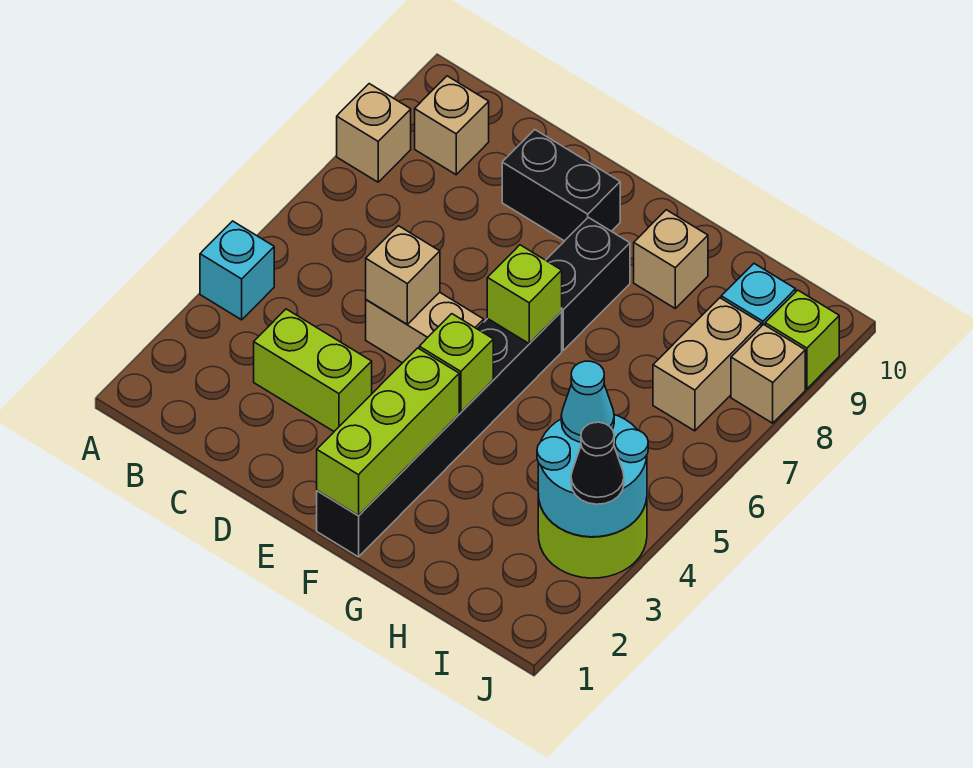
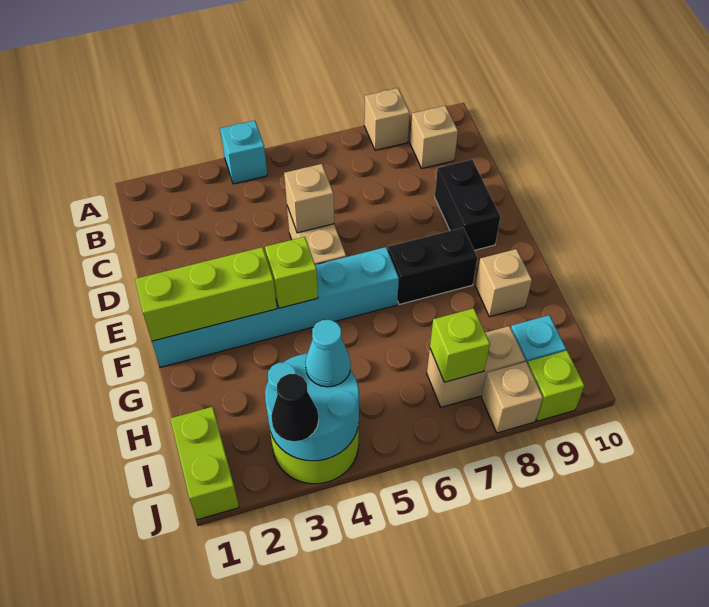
lime brick C3:D3 level 1 -> lime brick I1:J1 level 1
black brick F1:F6 level 1 -> cyan brick F1:F6 level 1
lime brick F6 level 2 -> lime brick I7 level 2

